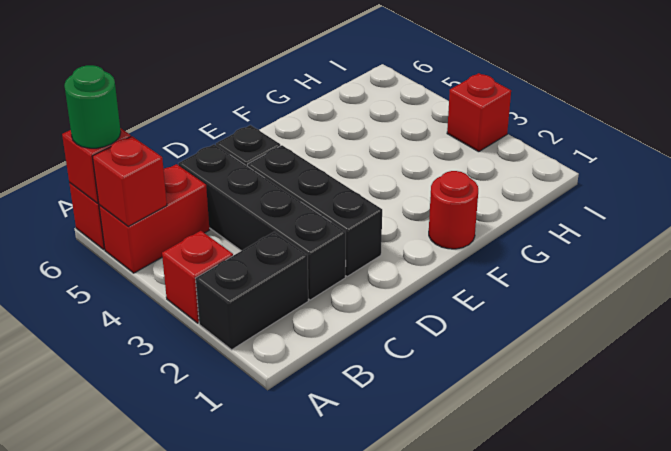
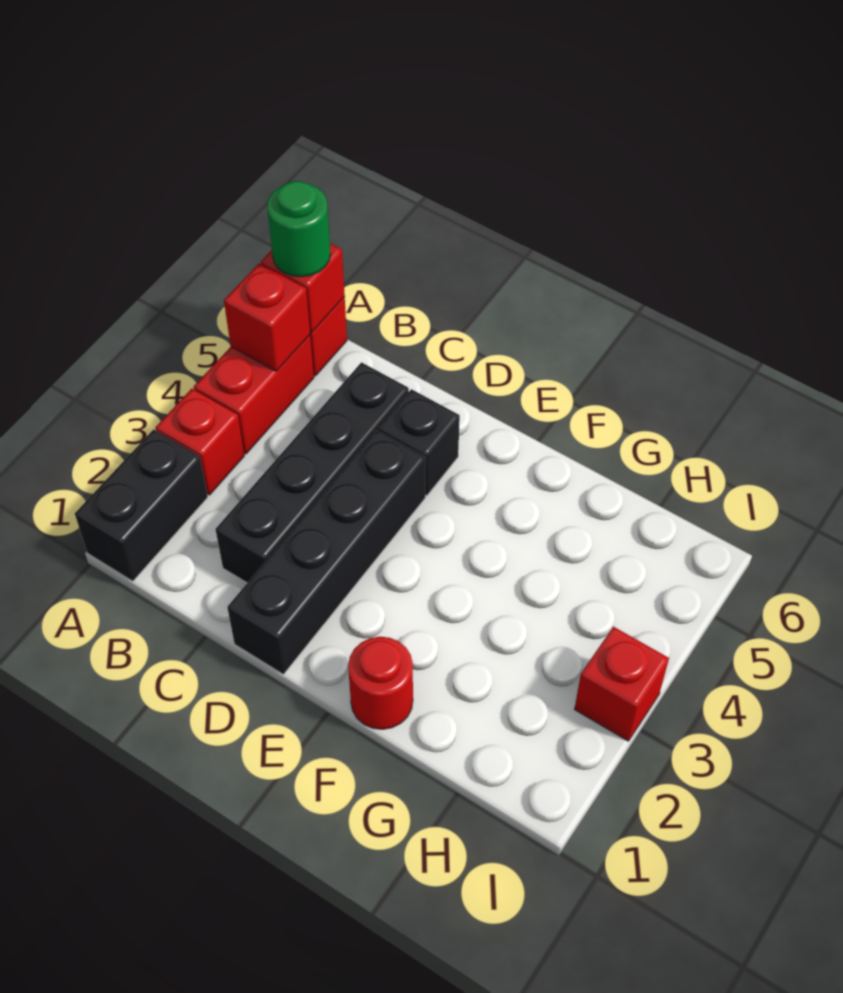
black brick A2:B2 level 1 -> black brick A1:A2 level 1
red brick A5:B5 level 1 -> red brick A4:A5 level 1
black brick D2:D4 level 1 -> black brick D1:D4 level 1

